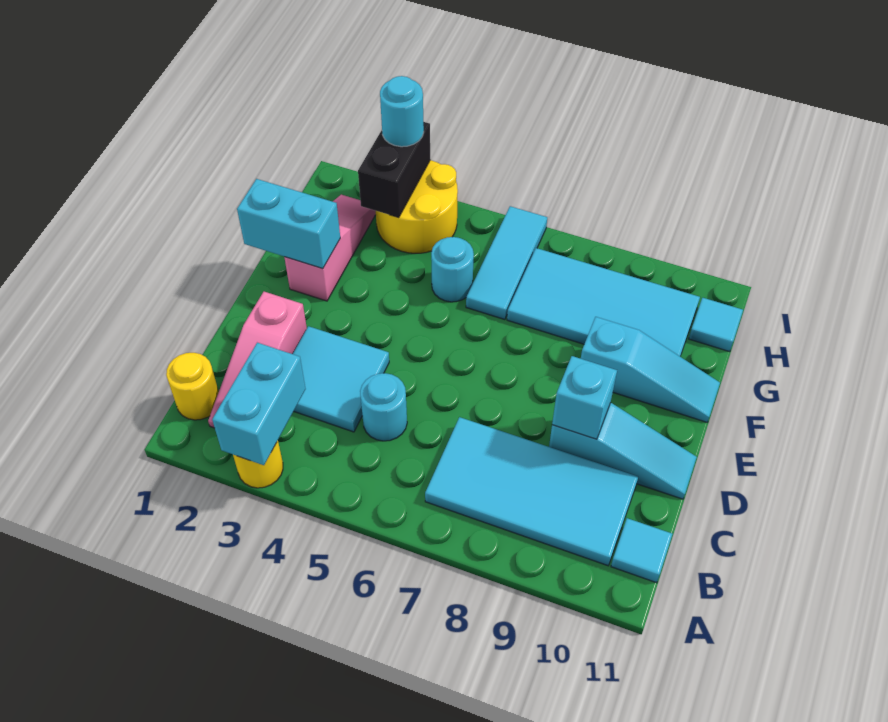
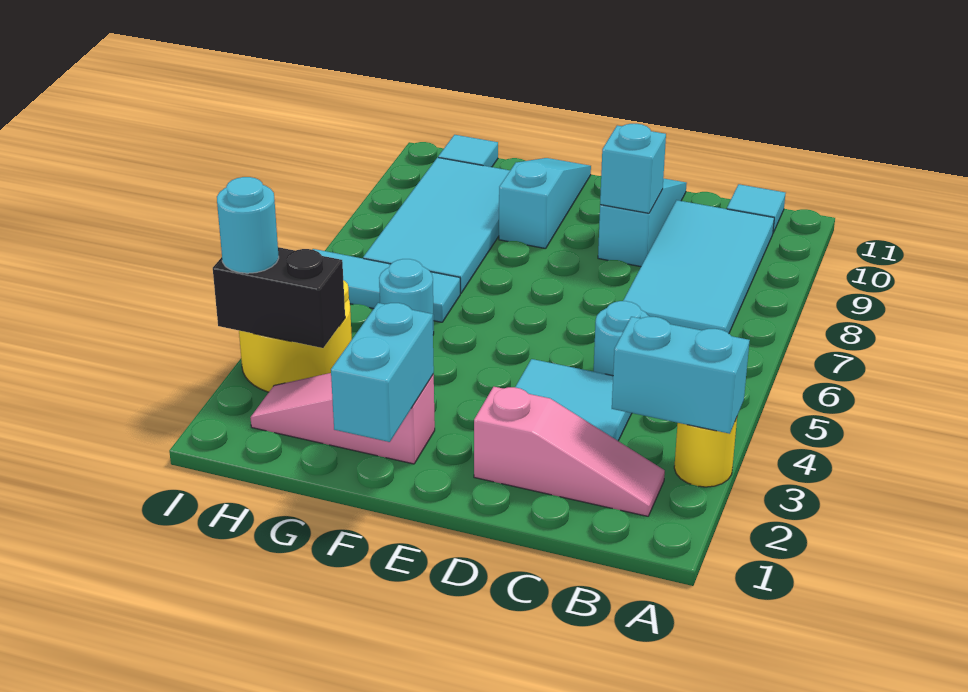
yellow round brick B1 level 1 -> none

